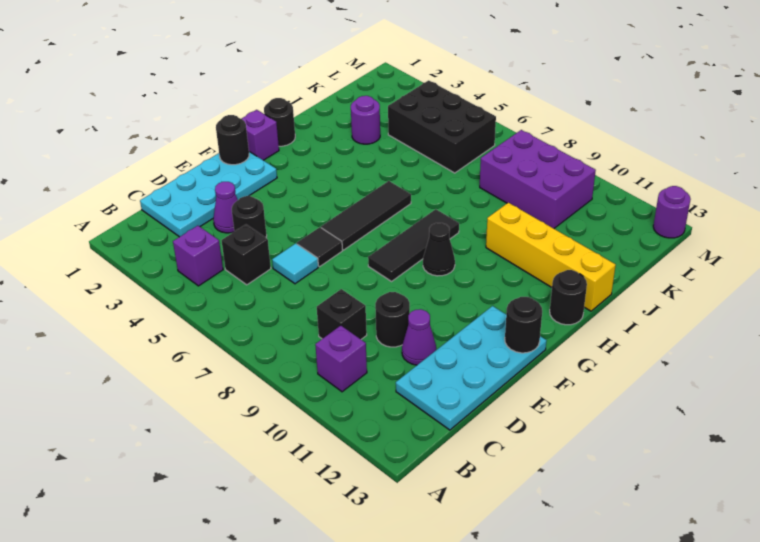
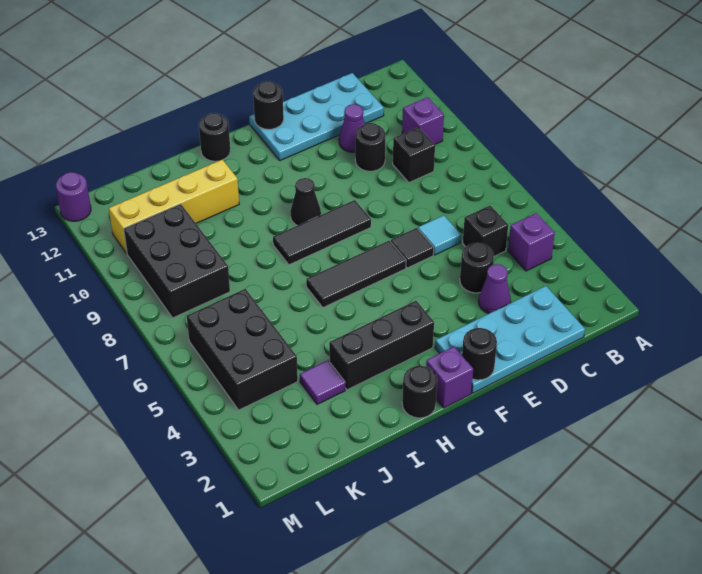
none -> black brick G3:I3 level 1
yellow brick I10:I13 level 1 -> yellow brick I11:L11 level 1
purple round brick J3 level 1 -> purple tile J3 level 1
purple brick K8:L10 level 1 -> black brick K8:L10 level 1

